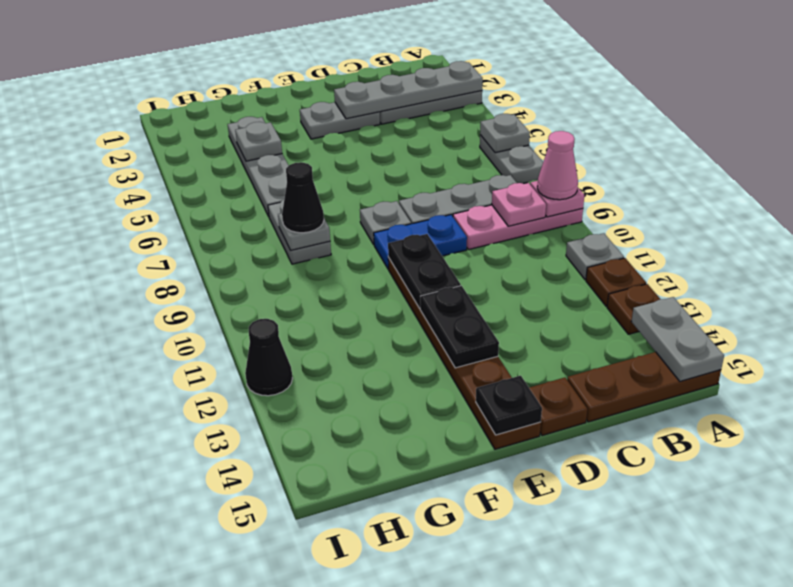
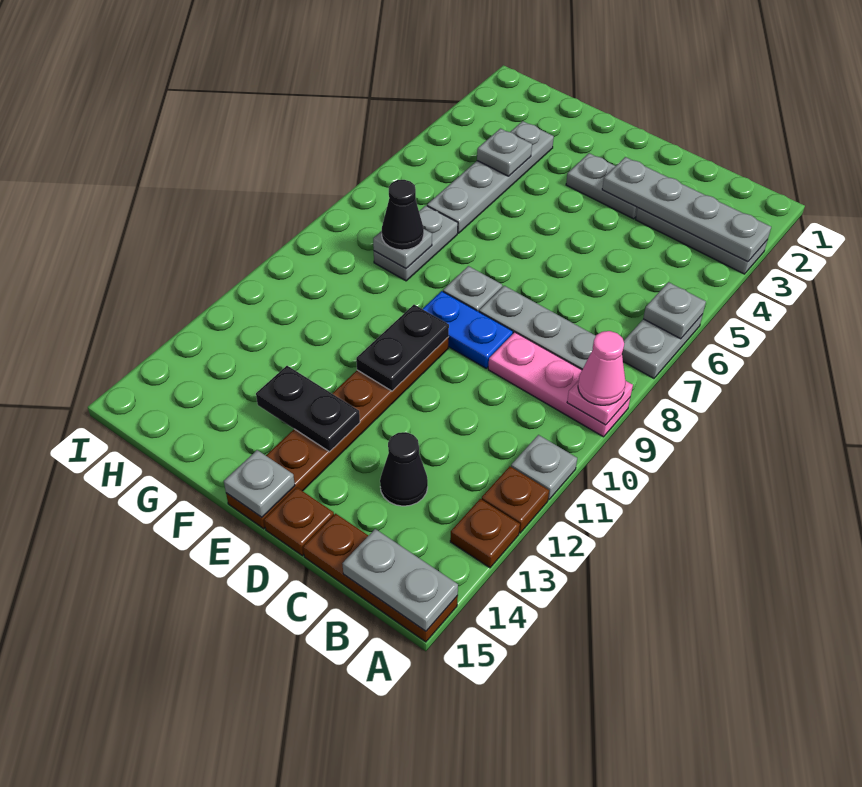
grey plate A14:A15 level 2 -> grey plate A15:B15 level 2
pink plate B9 level 2 -> none
black plate E12:E13 level 2 -> black plate E13:F13 level 2
black plate E15 level 2 -> grey plate E15 level 2
black cone I12 level 1 -> black cone C13 level 1

